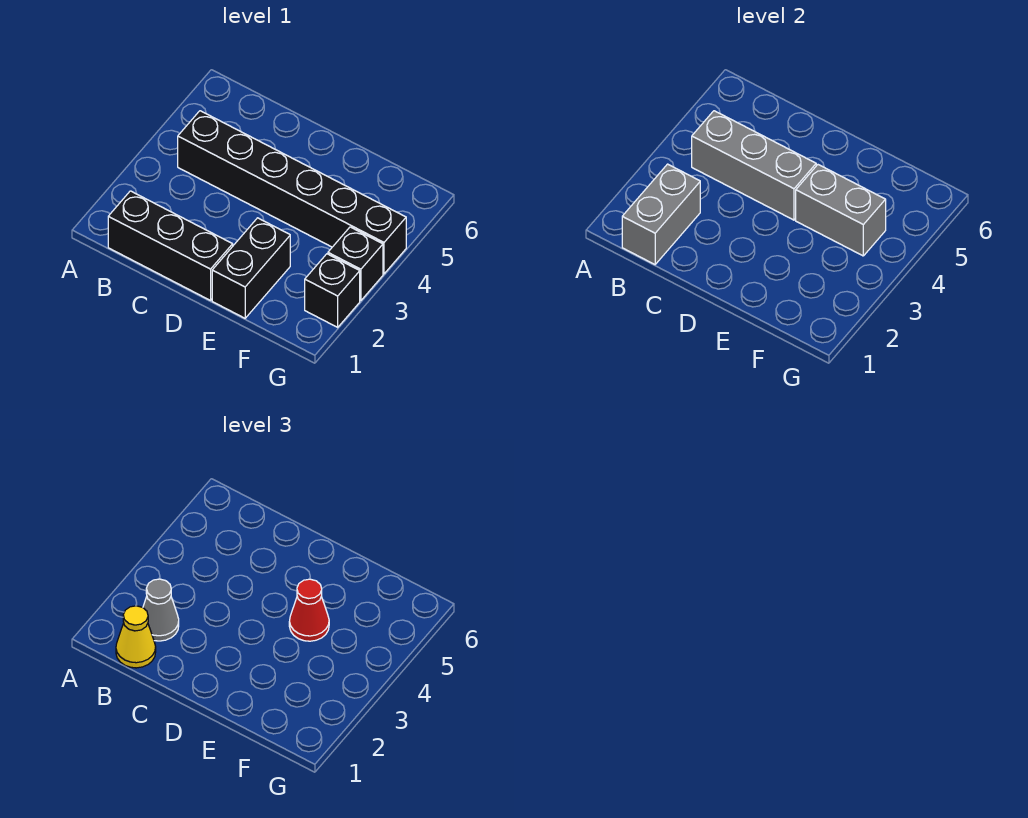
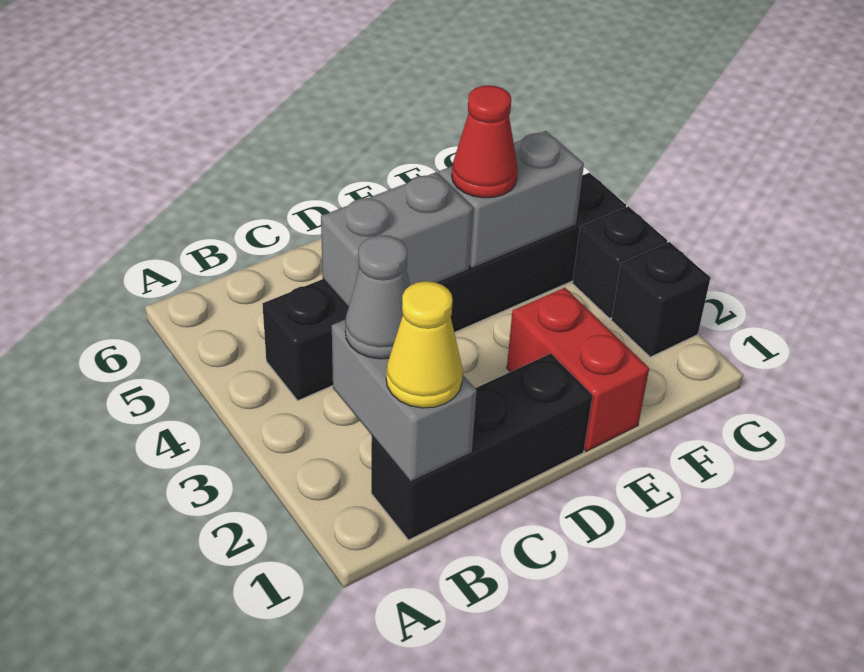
grey brick B4:D4 level 2 -> grey brick C4:D4 level 2
black brick E1:E2 level 1 -> red brick E1:E2 level 1

